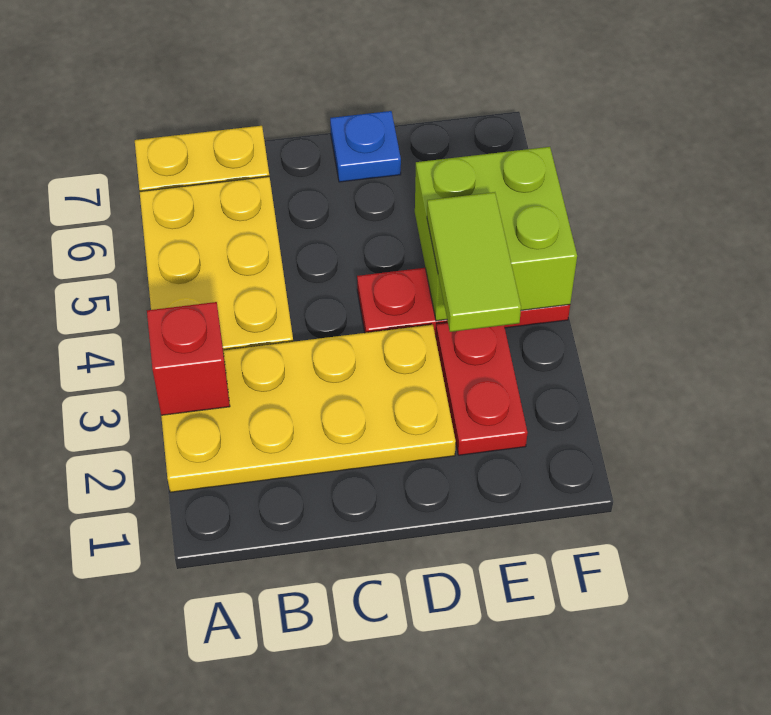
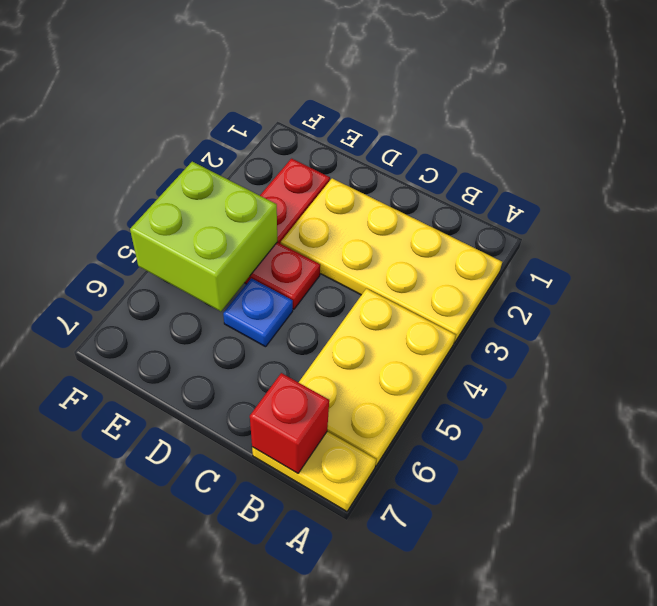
red brick A3 level 2 -> red brick B7 level 2
blue plate D7 level 1 -> blue plate D5 level 1
lime tile E3:E4 level 3 -> none

